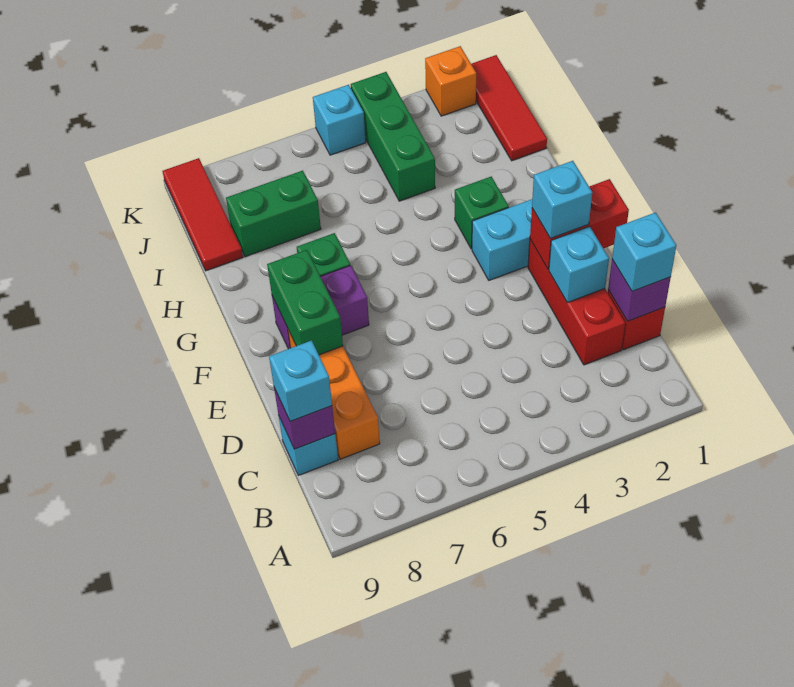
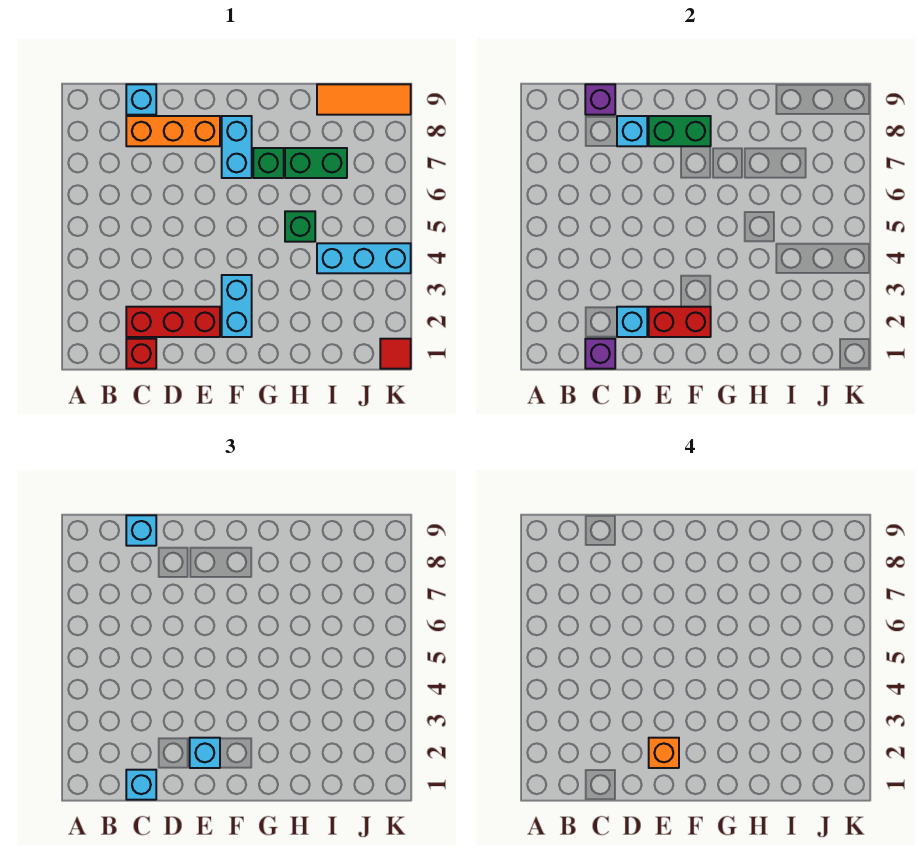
red brick E1:E2 level 2 -> red brick E2:F2 level 2
purple brick F7:F8 level 1 -> cyan brick F7:F8 level 1
green brick G3 level 1 -> green brick H5 level 1
red tile I1:K1 level 1 -> red tile K1 level 1
green brick I4:K4 level 1 -> cyan brick I4:K4 level 1
green brick I7:I8 level 1 -> green brick H7:I7 level 1
red tile I9:K9 level 1 -> orange tile I9:K9 level 1
orange brick K2 level 1 -> orange brick E2 level 4
cyan brick K5 level 1 -> cyan brick D8 level 2

